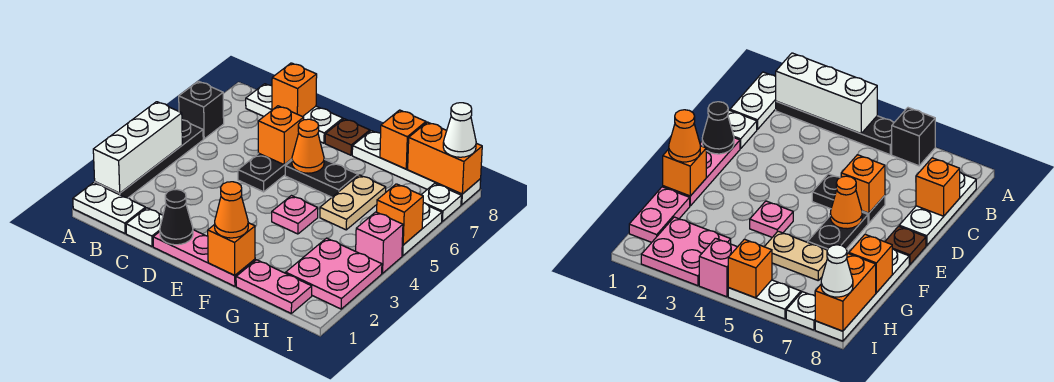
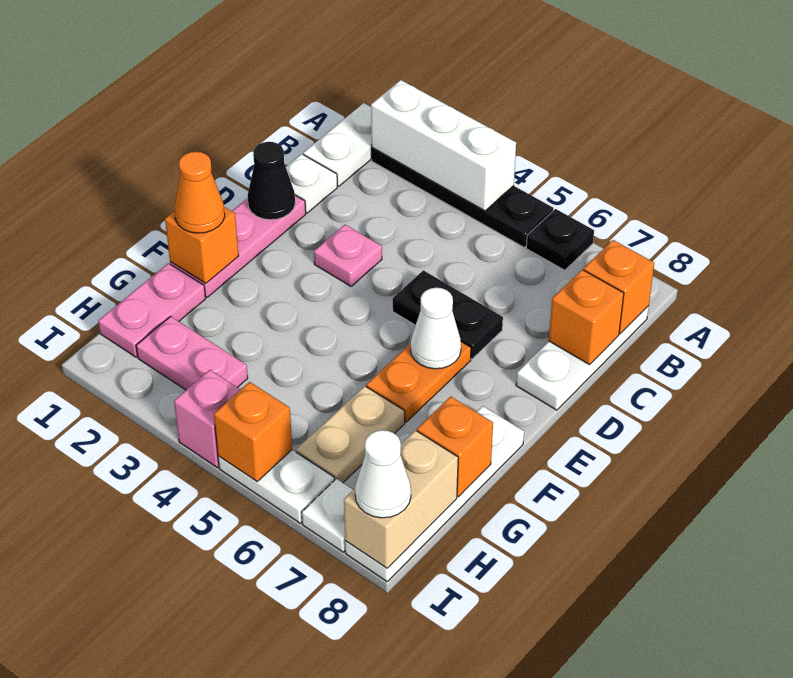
black brick A6 level 1 -> black plate A6 level 1
orange brick D6 level 2 -> orange brick B8 level 2
black plate E6:F6 level 1 -> orange plate E6:F6 level 1
orange cone E6 level 2 -> white cone E6 level 2
brown plate E8 level 1 -> none
pink plate F4 level 1 -> pink plate D3 level 1
tan plate G5:G6 level 1 -> tan plate G6:H6 level 1
pink plate H2:I3 level 1 -> pink plate H2:H3 level 1
orange brick H8:I8 level 2 -> tan brick H8:I8 level 2

